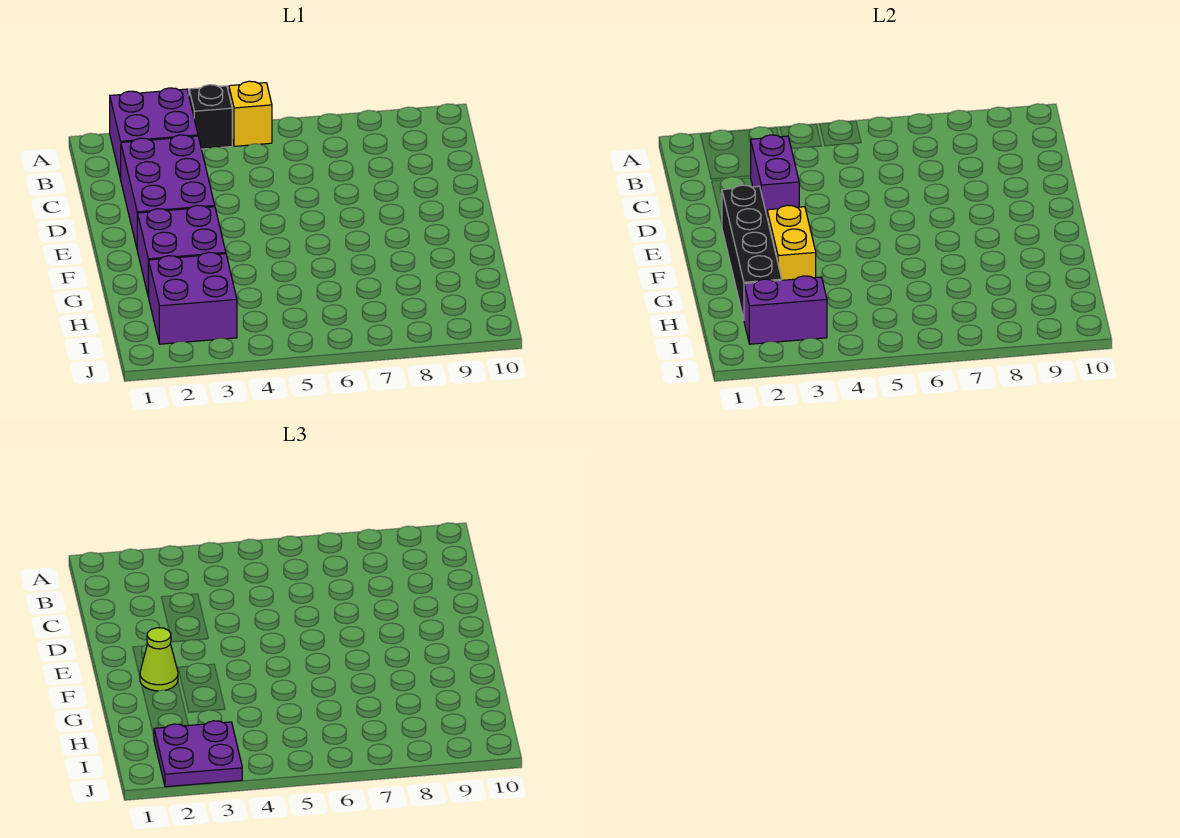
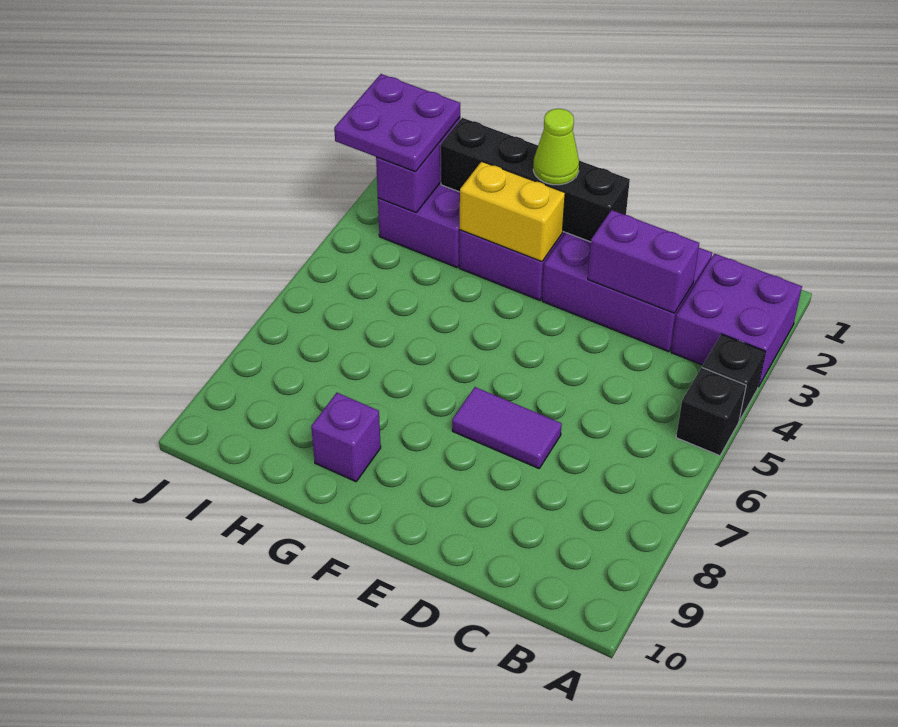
yellow brick A5 level 1 -> black brick A5 level 1
none -> purple tile D7:E7 level 1
none -> purple brick G9 level 1

